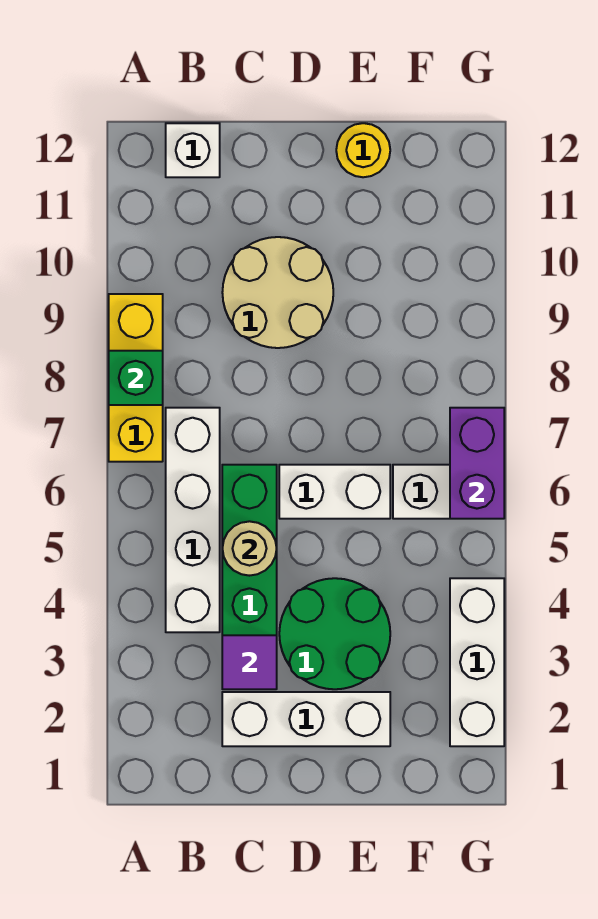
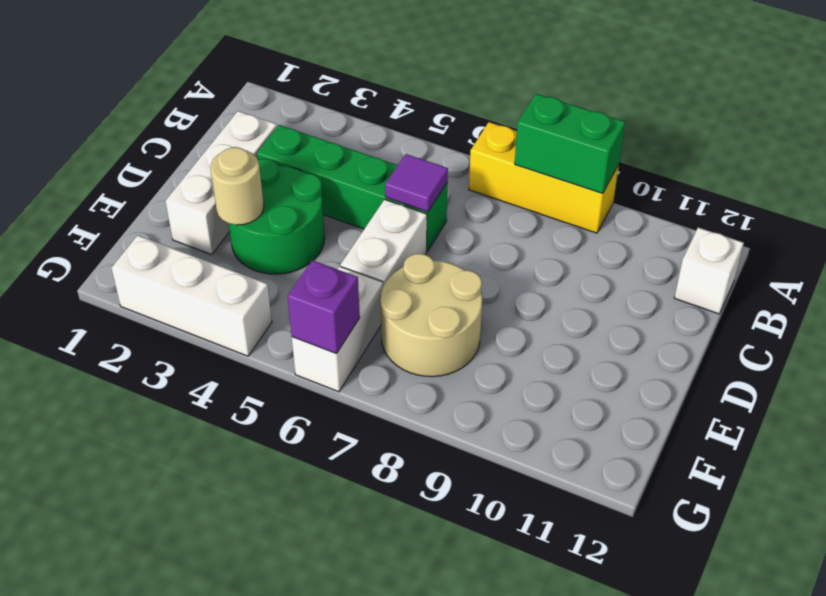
green brick A8 level 2 -> green brick A8:A9 level 2
white brick B4:B7 level 1 -> none
purple tile C3 level 2 -> purple tile C6 level 2
tan round brick C5 level 2 -> tan round brick E3 level 2
tan round brick C9:D10 level 1 -> tan round brick E7:F8 level 1
yellow round brick E12 level 1 -> none
purple brick G6:G7 level 2 -> purple brick G6 level 2

